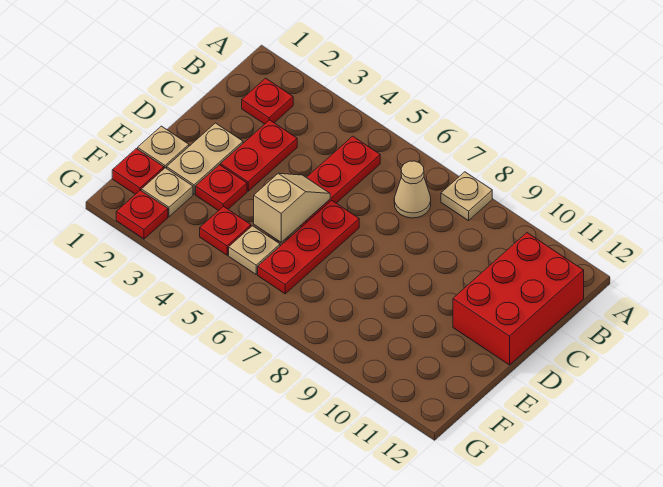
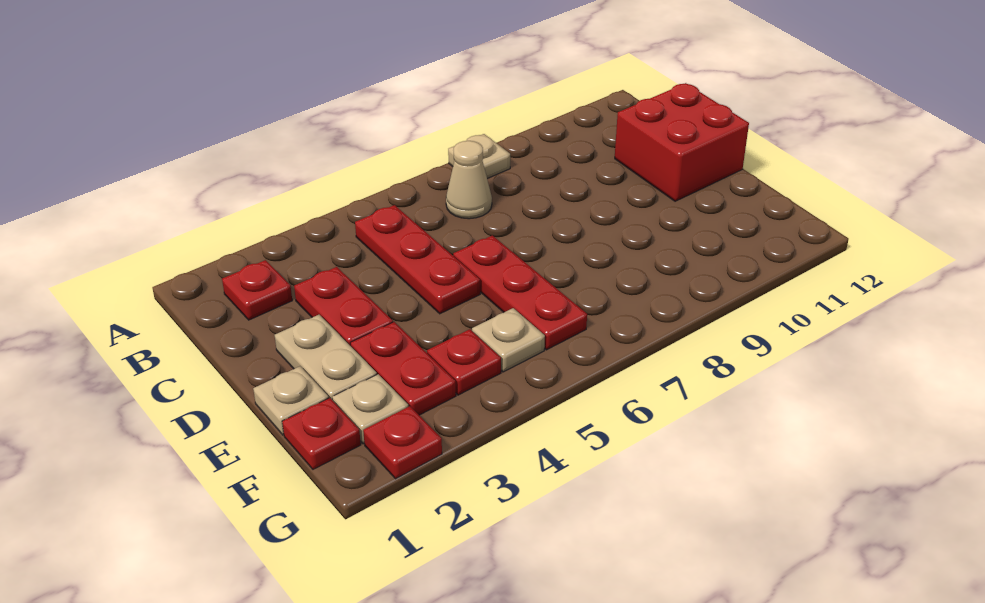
red brick B11:D12 level 1 -> red brick C11:D12 level 1
tan slope D5:E5 level 2 top E -> none
red plate E3 level 1 -> red plate E3:F3 level 1

